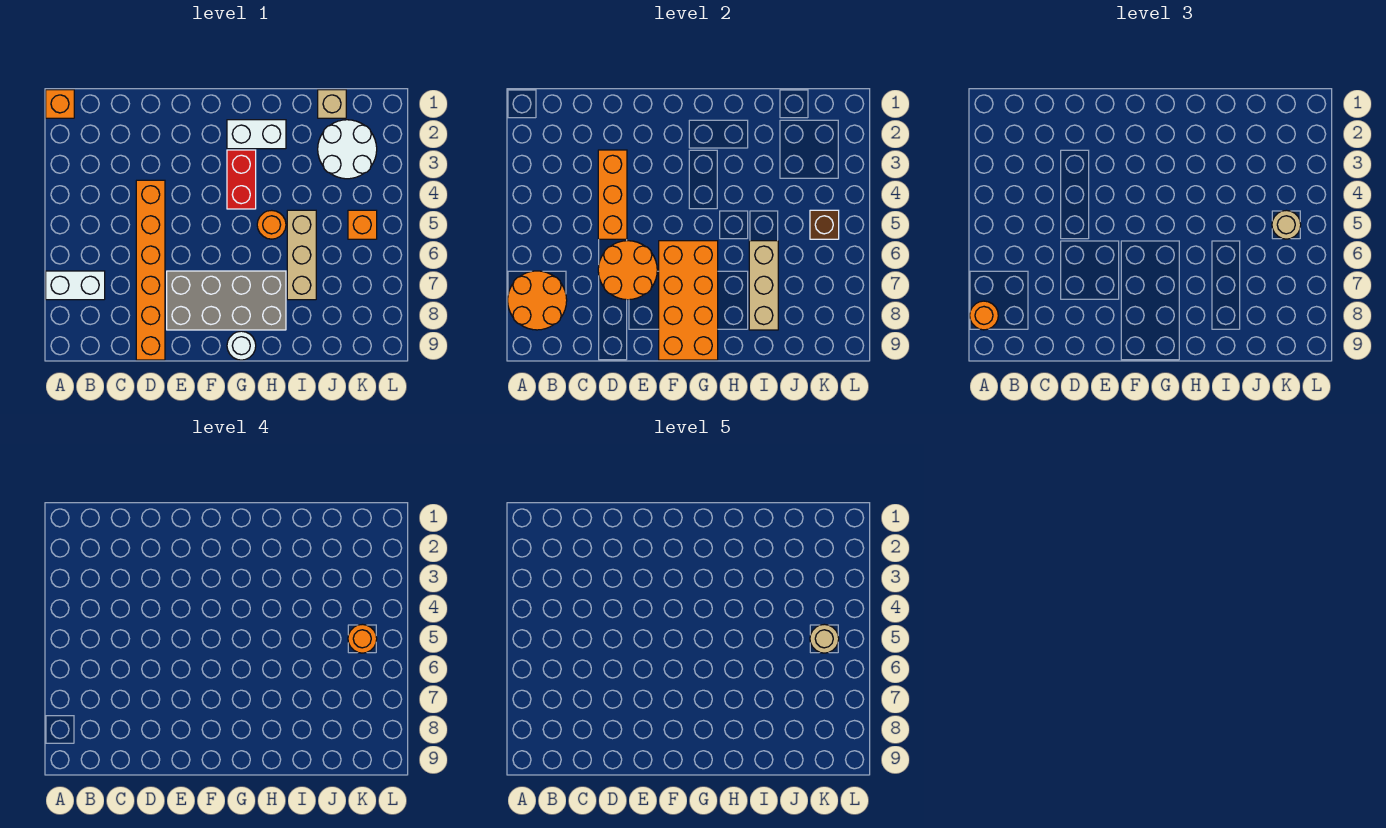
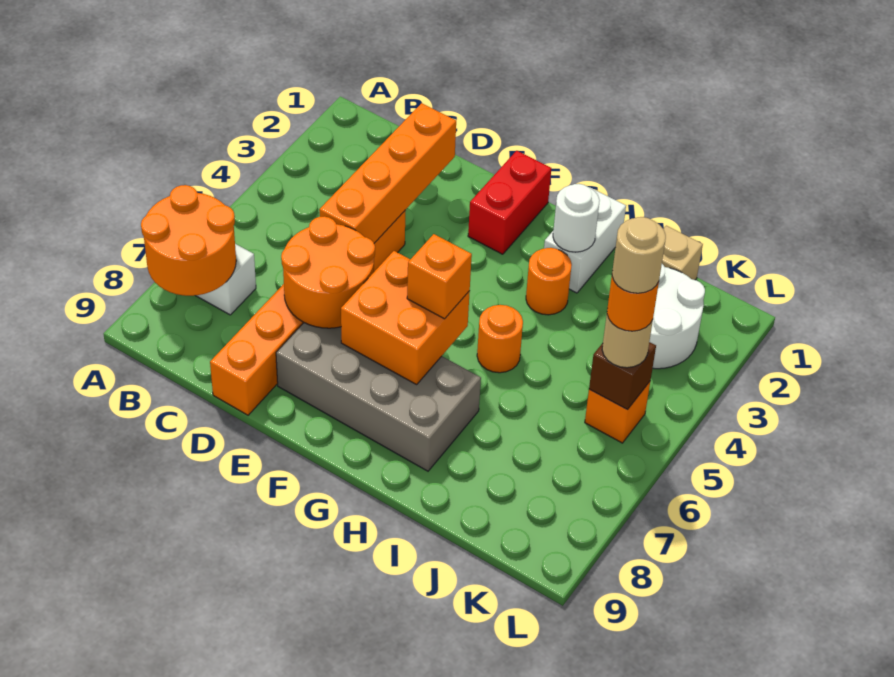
orange brick A1 level 1 -> orange brick G6 level 3
orange round brick A8 level 3 -> orange round brick H3 level 1
orange brick D3:D5 level 2 -> orange brick D2:D5 level 2
orange brick F6:G9 level 2 -> orange brick F6:G7 level 2
white brick G2:H2 level 1 -> white brick H1:H2 level 1
red brick G3:G4 level 1 -> red brick F1:F2 level 1
white round brick G9 level 1 -> white round brick H2 level 2
tan brick I5:I7 level 1 -> none
tan brick I6:I8 level 2 -> none

